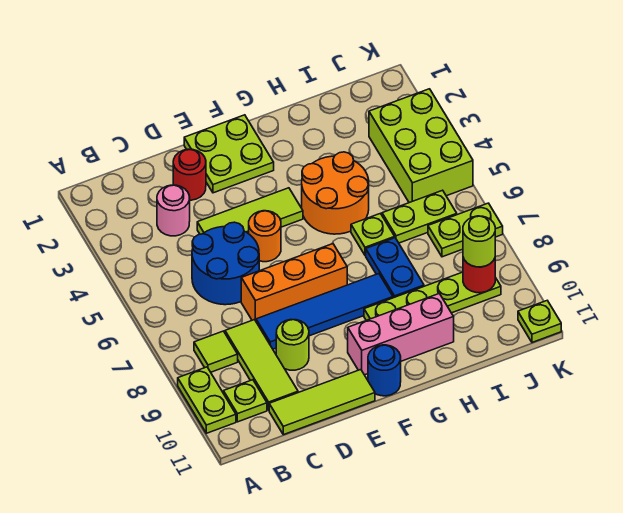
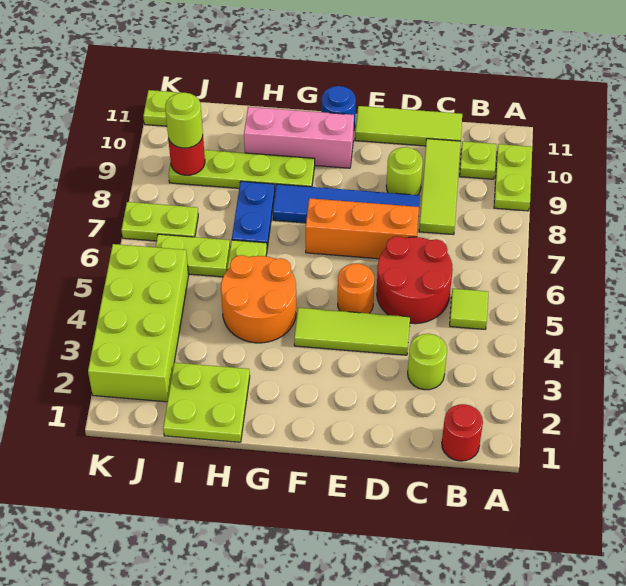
lime tile B8 level 1 -> lime tile B5 level 1
pink round brick C3 level 1 -> lime round brick C3 level 1
blue round brick C5:D6 level 1 -> red round brick C5:D6 level 1
red round brick D2 level 1 -> red round brick B1 level 1
lime plate E1:F2 level 1 -> lime plate H1:I2 level 1
lime brick J3:K5 level 1 -> lime brick J2:K5 level 1

